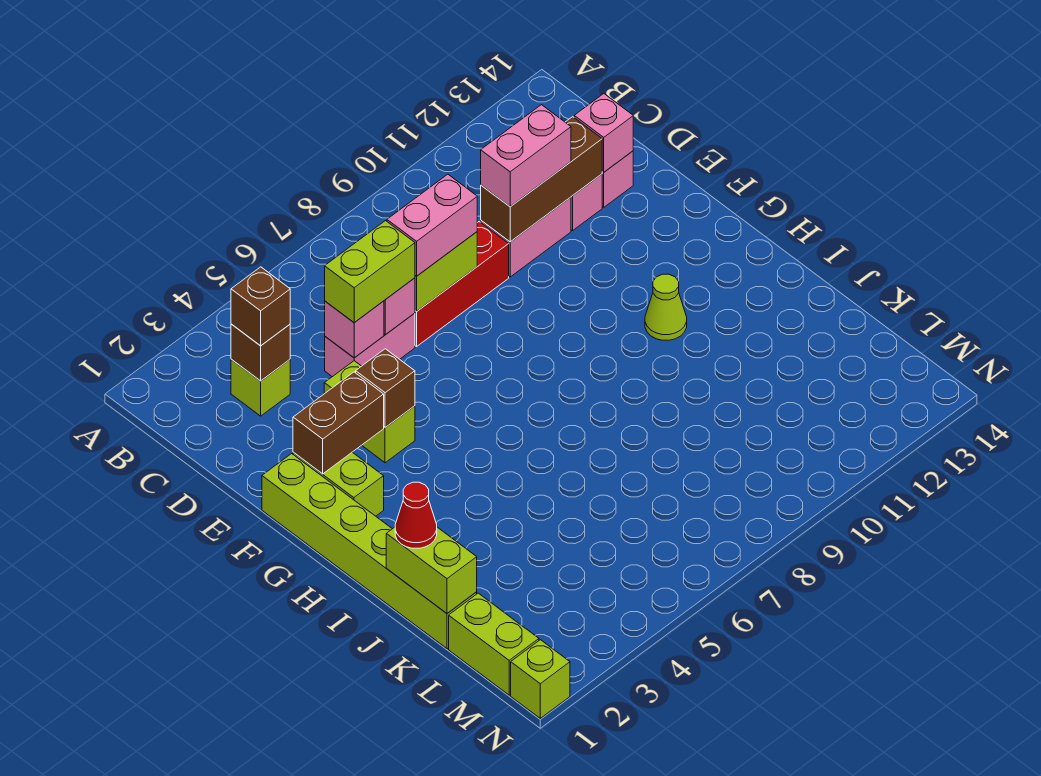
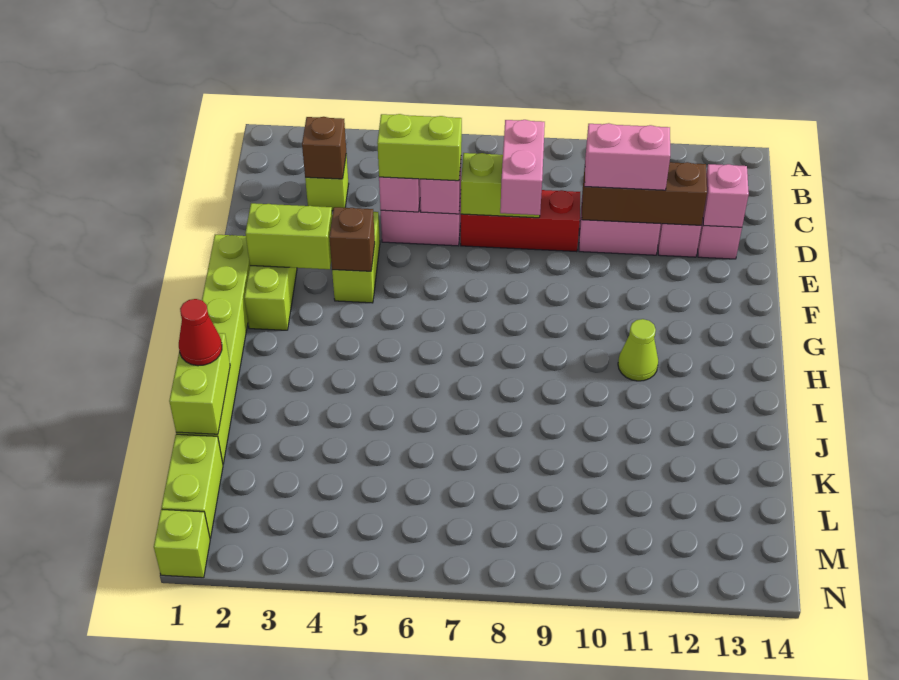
brown brick C3 level 3 -> none
pink brick D7:D8 level 3 -> pink brick D8:E8 level 3
brown brick F2:F3 level 2 -> lime brick F2:F3 level 2

